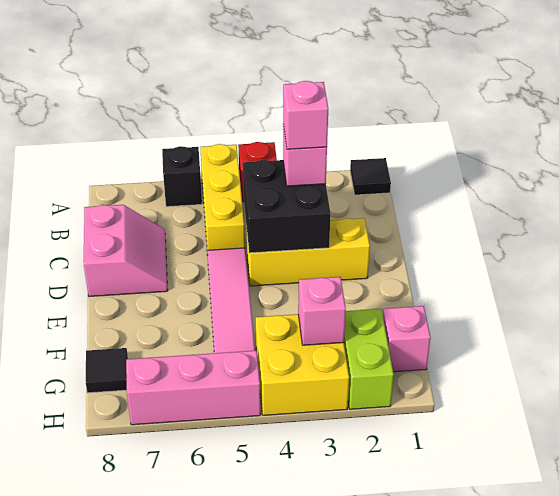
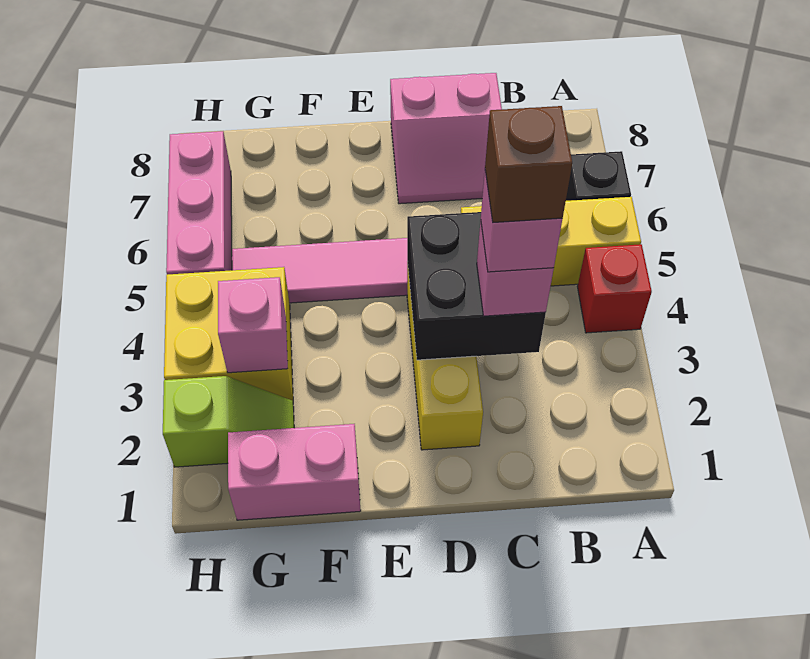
black tile A1 level 1 -> none
none -> brown brick C3 level 5
pink brick G1 level 1 -> pink brick F1:G1 level 1
lime brick G2:H2 level 1 -> lime slope G2:H2 level 1 top H
black tile G8 level 1 -> none

